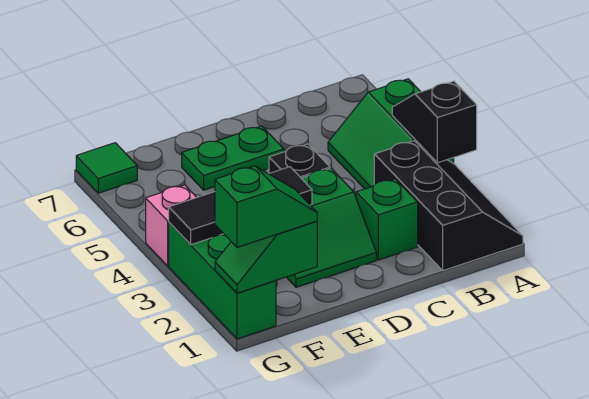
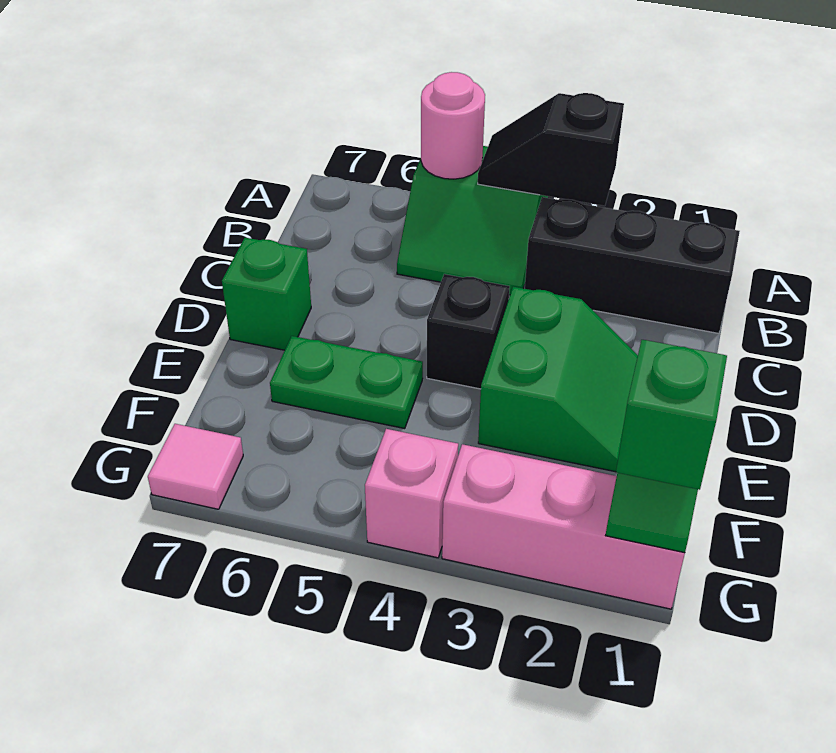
none -> pink round brick A5 level 2
green brick C2 level 1 -> green brick D7 level 1
green plate D6:E6 level 1 -> green plate E5:E6 level 1
black tile E3:G3 level 2 -> none
green brick G1:G3 level 1 -> pink brick G1:G3 level 1
green tile G7 level 1 -> pink tile G7 level 1

